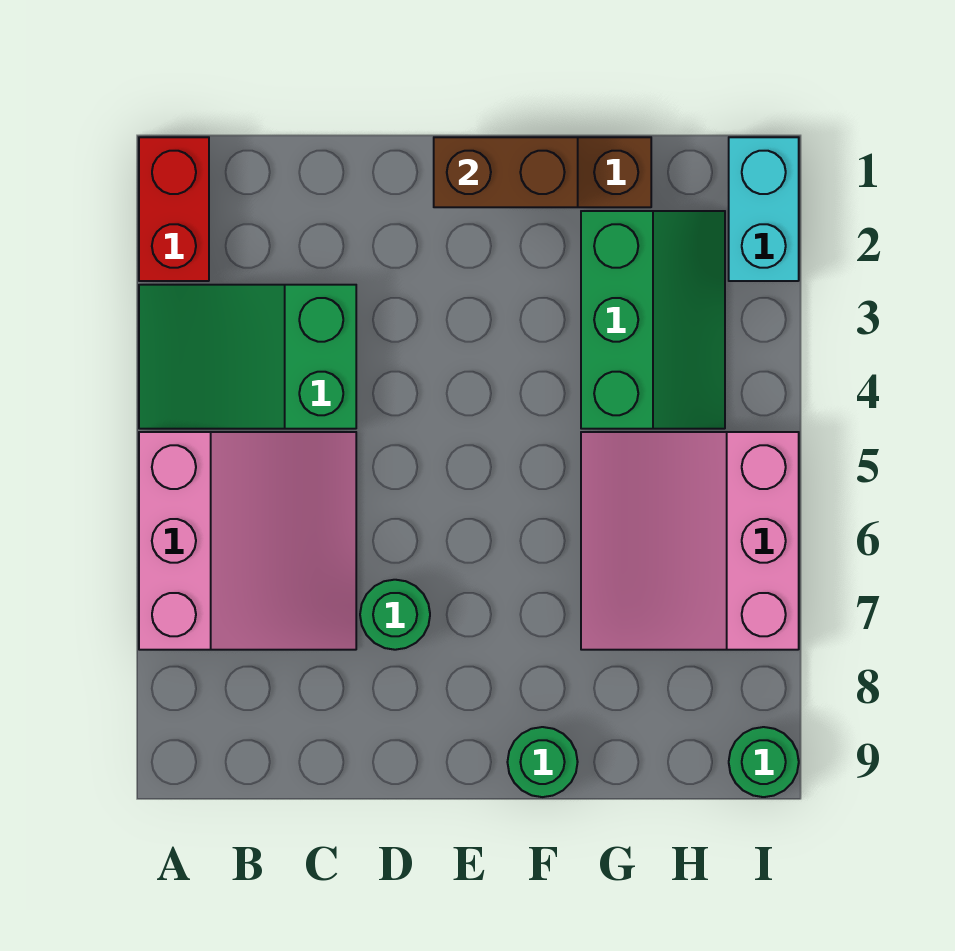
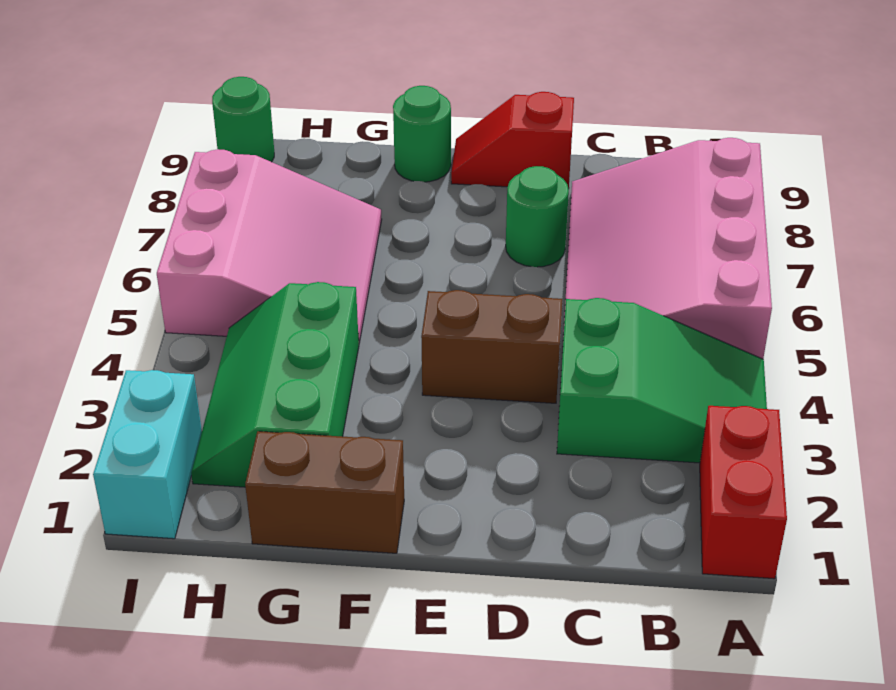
pink slope A5:C7 level 1 top A -> pink slope A5:C8 level 1 top A
none -> red slope D9:E9 level 1 top D
brown brick E1:F1 level 2 -> brown brick D4:E4 level 1

